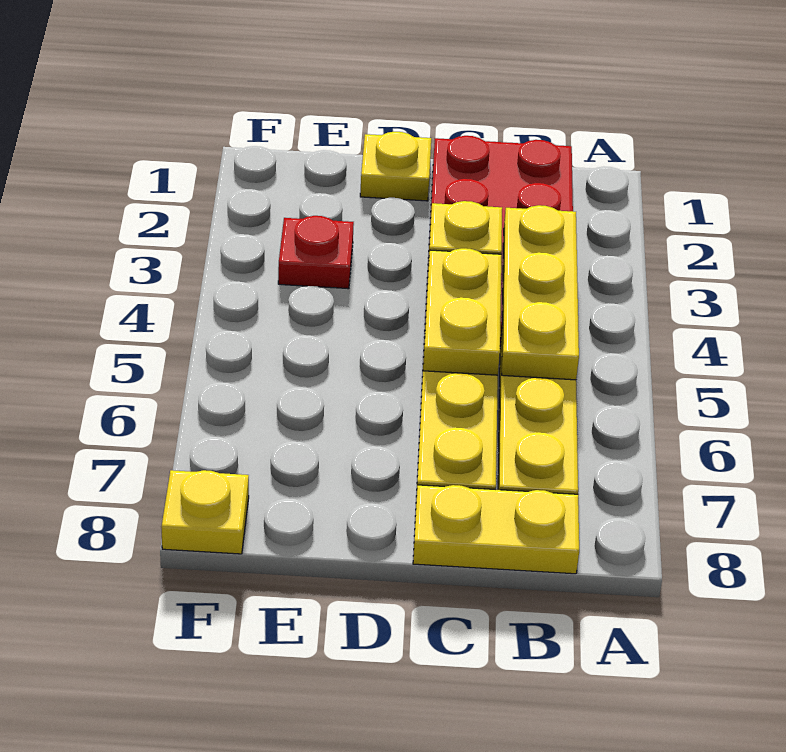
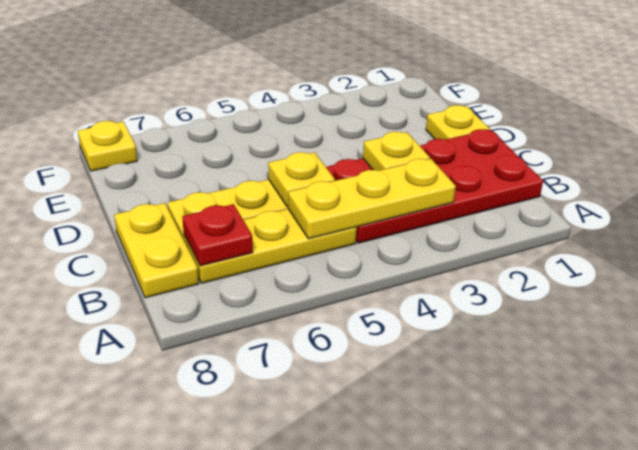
yellow plate C4:C5 level 2 -> yellow plate C5 level 2
red plate E3 level 1 -> red plate B7 level 2

